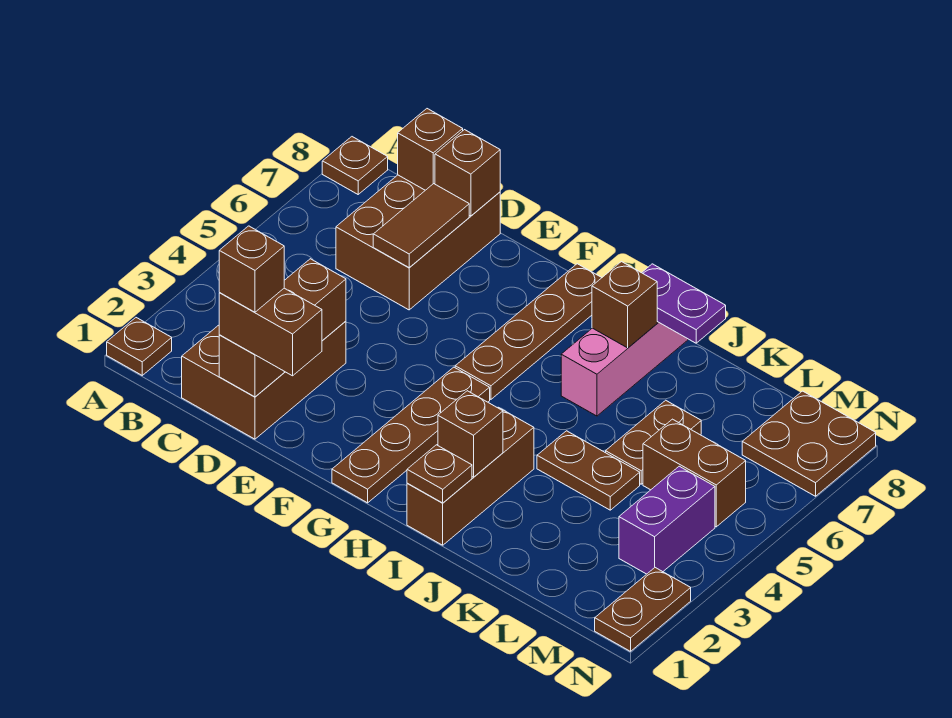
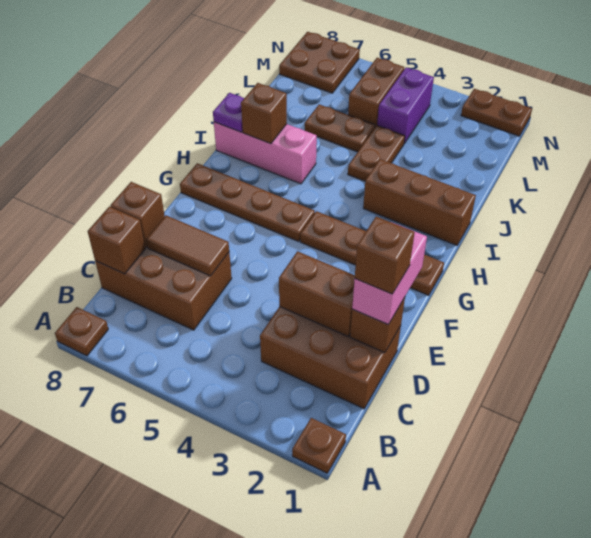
brown brick D1:E1 level 3 -> pink brick D1:E1 level 3
brown plate I1 level 2 -> none
brown brick I2 level 2 -> none
purple plate I8:J8 level 2 -> purple plate I8 level 2
purple brick M3:M4 level 1 -> purple brick L4:M4 level 1

